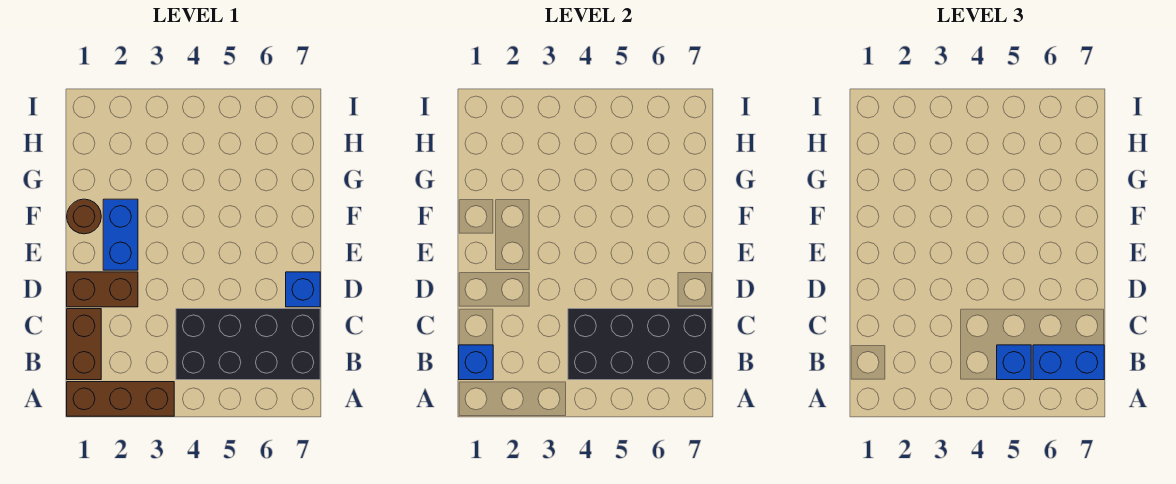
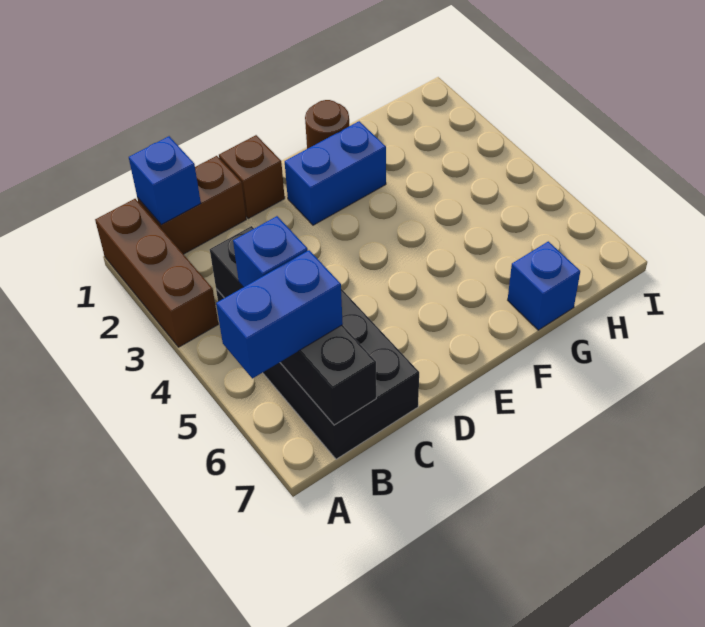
black brick B4:C7 level 2 -> black brick B4:B7 level 2
blue brick B6:B7 level 3 -> blue brick A6:B6 level 3
brown brick D1:D2 level 1 -> brown brick D1 level 1
blue brick D7 level 1 -> blue brick G7 level 1

